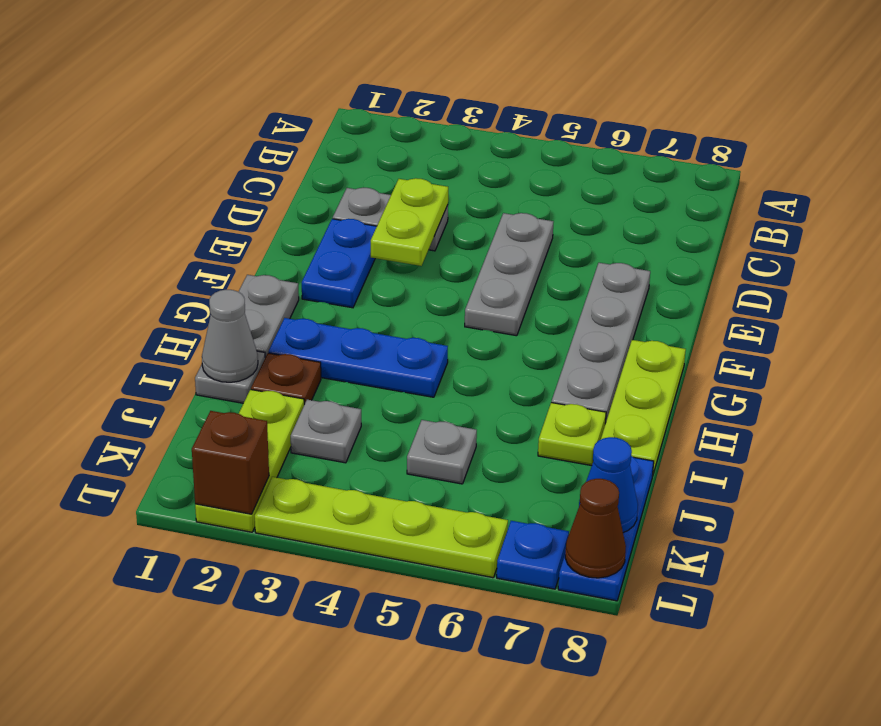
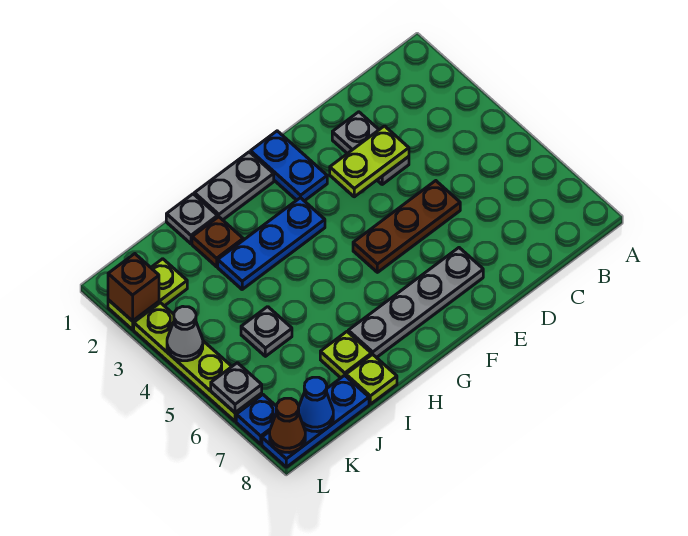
grey plate D5:F5 level 1 -> brown plate D5:F5 level 1
blue plate E2:F2 level 1 -> blue plate F1:F2 level 1
lime plate G8:I8 level 1 -> lime plate I8 level 1
blue plate H2:H4 level 1 -> blue plate G3:I3 level 1
grey cone I1 level 2 -> grey cone L4 level 2
lime plate J2:L2 level 1 -> lime plate K2:L2 level 1
grey plate J3 level 1 -> grey plate L6 level 2

